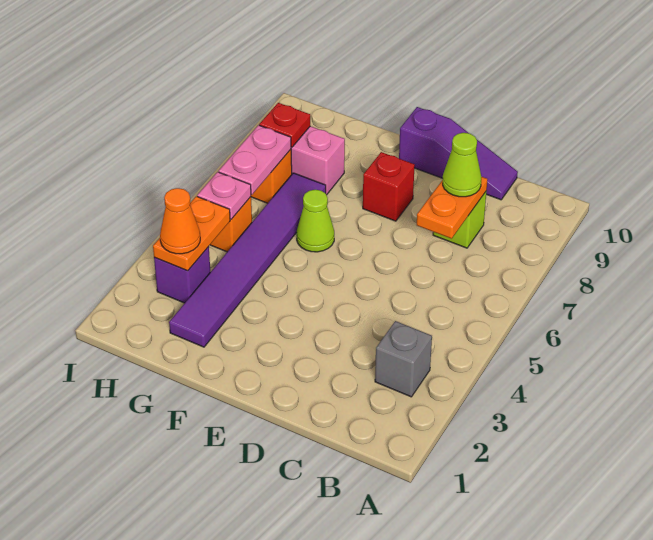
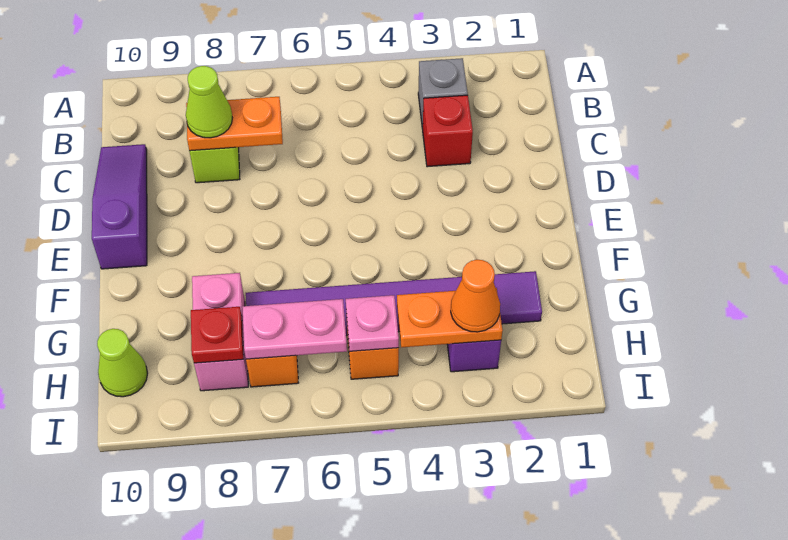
red brick E8 level 1 -> red brick C3 level 1
lime cone F6 level 1 -> lime cone H10 level 1

